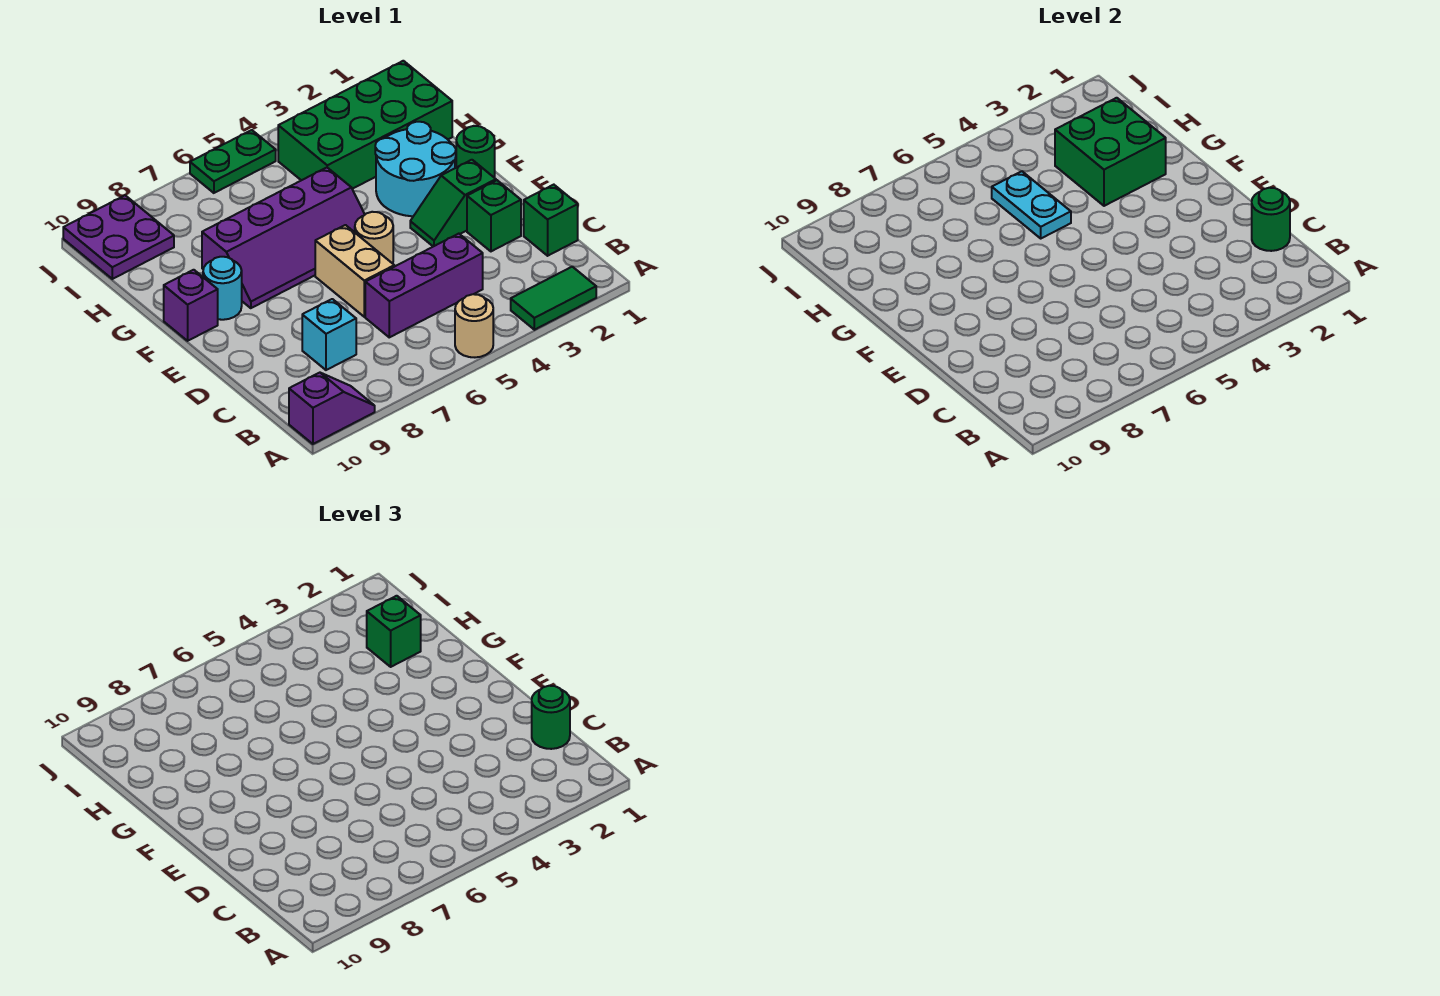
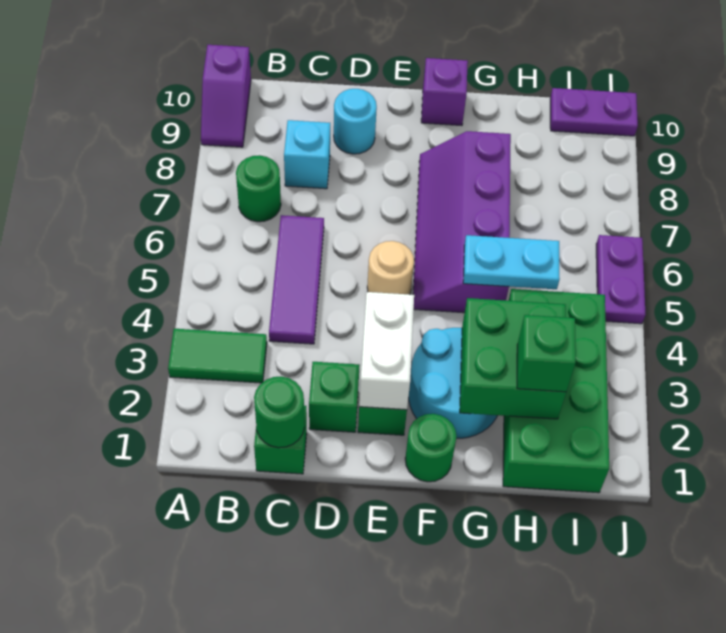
green tile A2:A3 level 1 -> green tile A3:B3 level 1
tan round brick A5 level 1 -> none
green round brick C1 level 3 -> green round brick B7 level 1
purple brick C4:C6 level 1 -> purple tile C4:C6 level 1
tan brick D6:E6 level 1 -> none
none -> white brick E2:E3 level 2
cyan round brick F9 level 1 -> cyan round brick D9 level 1
purple plate I9:J10 level 1 -> purple plate I10:J10 level 1
green plate J5:J6 level 1 -> purple plate J5:J6 level 1

